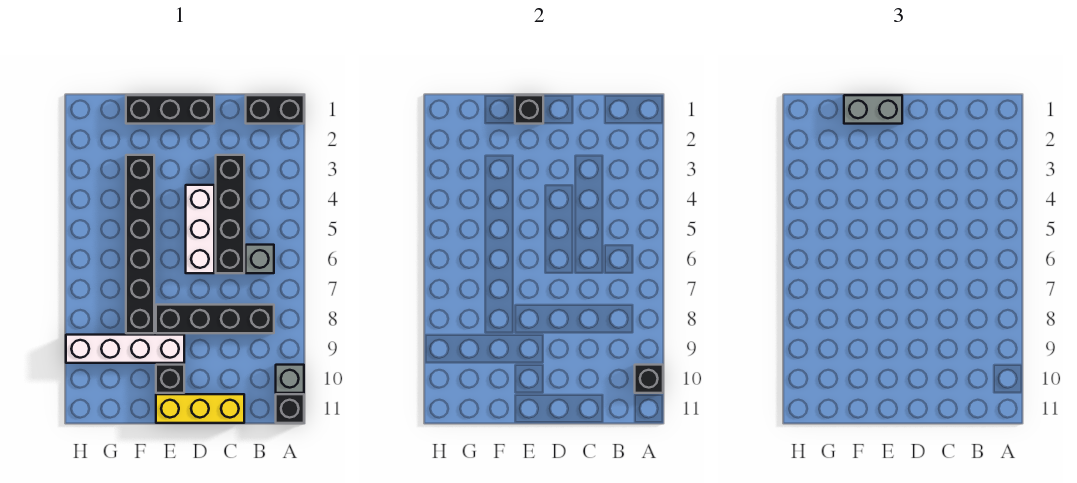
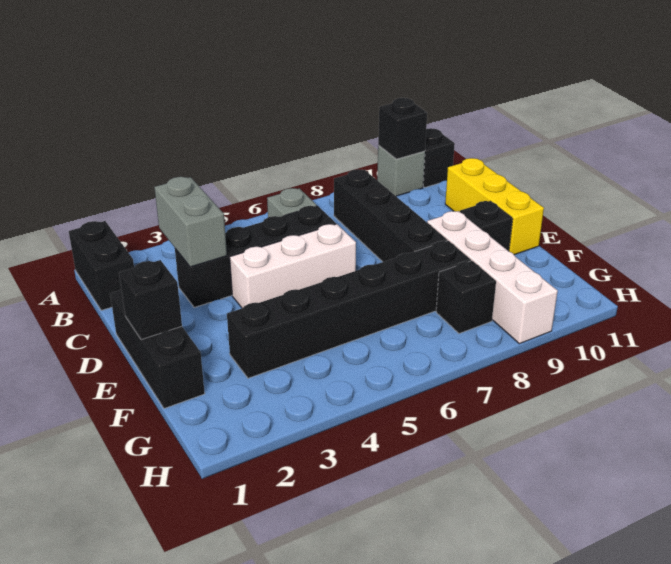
grey brick E1:F1 level 3 -> grey brick B3:C3 level 2
none -> black brick G8 level 1

